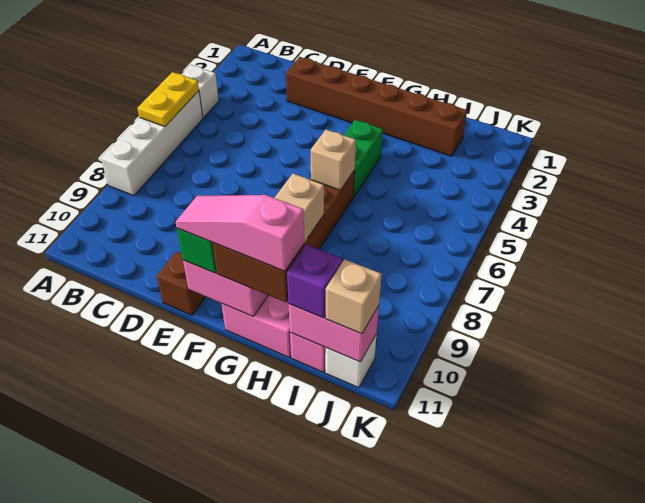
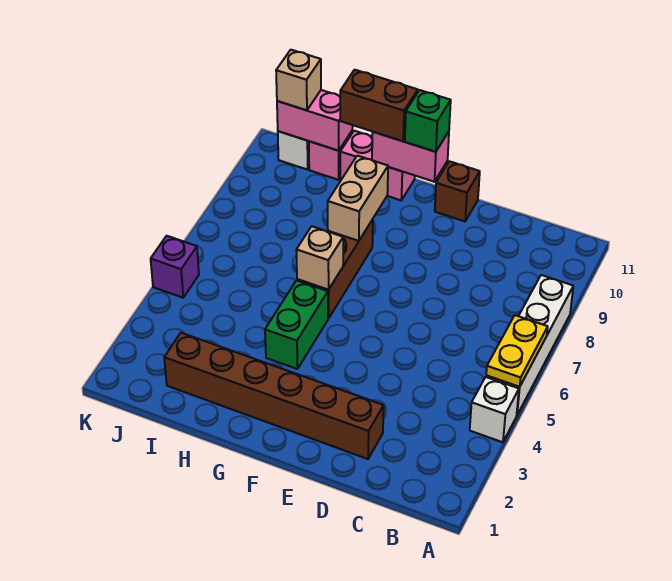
pink slope F11:H11 level 4 top H -> none
purple brick I11 level 3 -> purple brick K5 level 1

